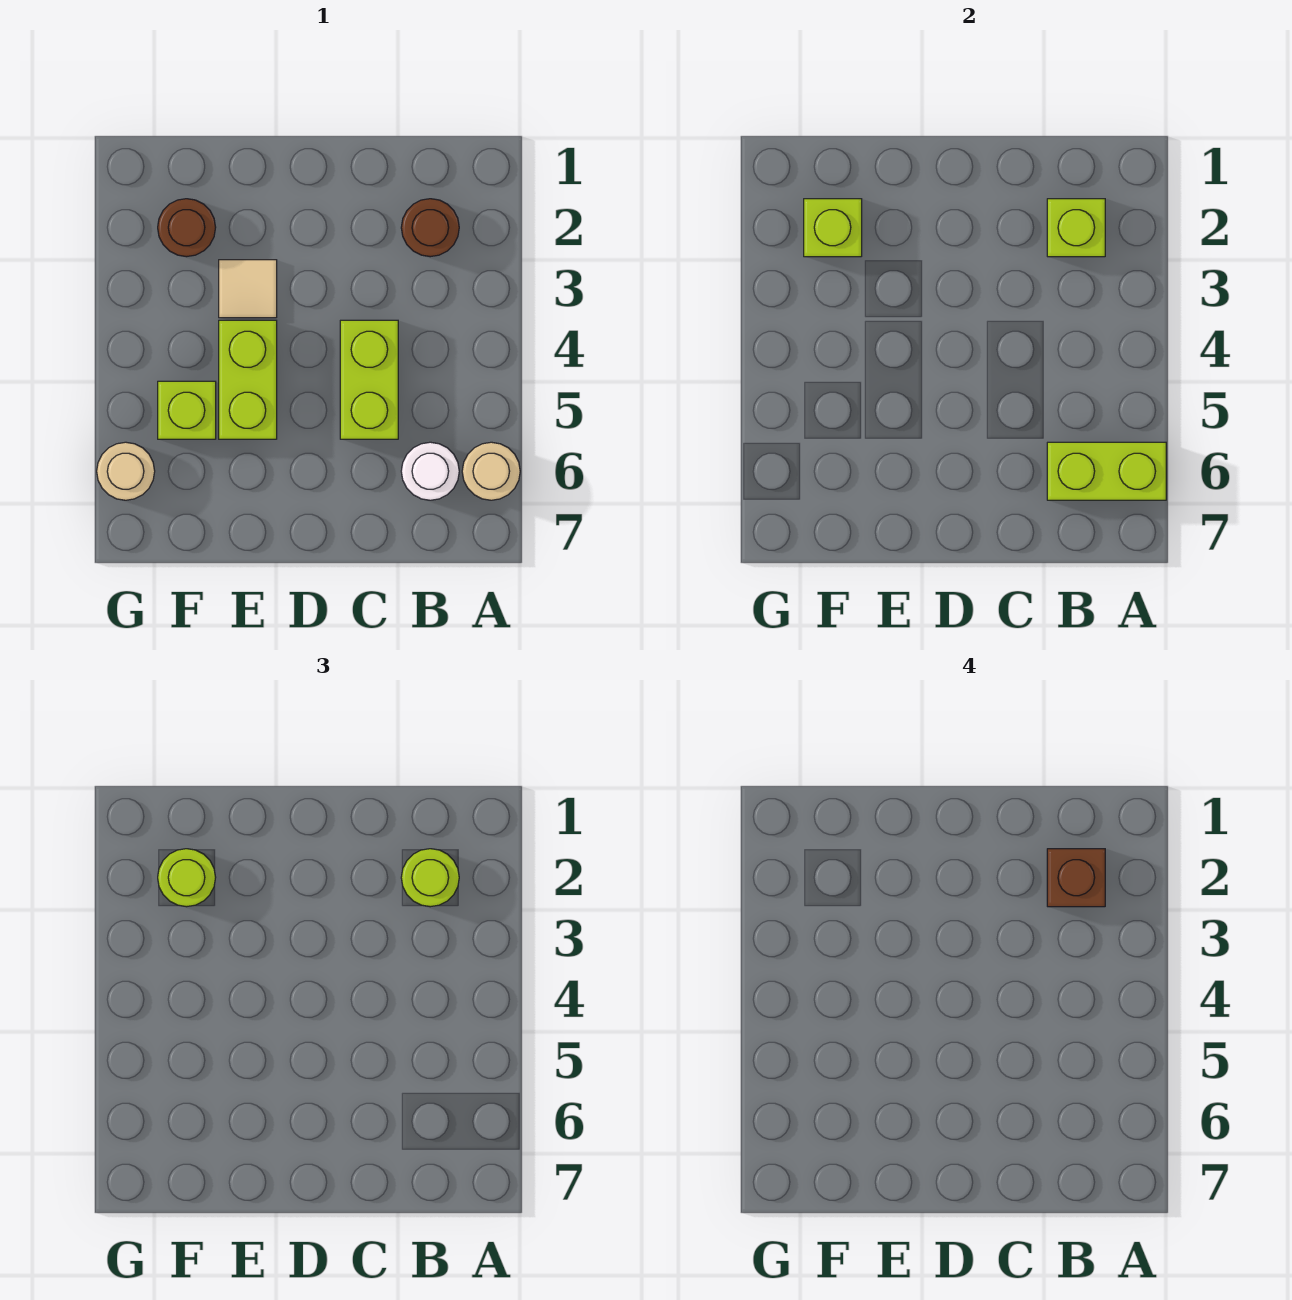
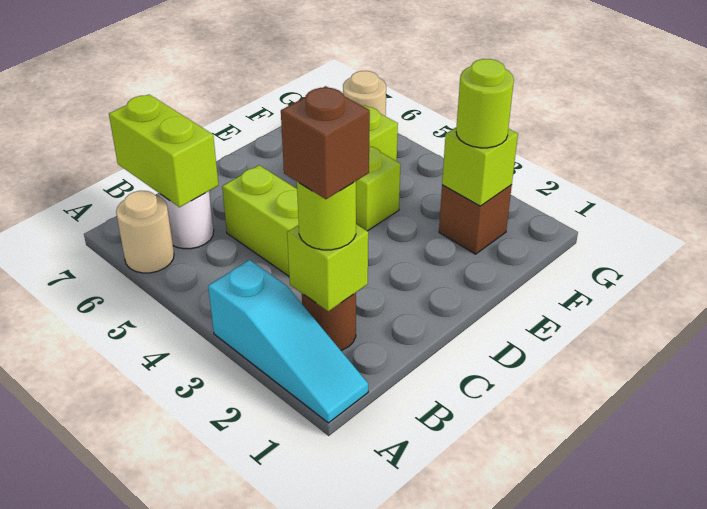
none -> cyan slope A1:A3 level 1 top 3
lime brick A6:B6 level 2 -> lime brick B6:B7 level 2
tan tile E3 level 1 -> none
brown round brick F2 level 1 -> brown brick F2 level 1

